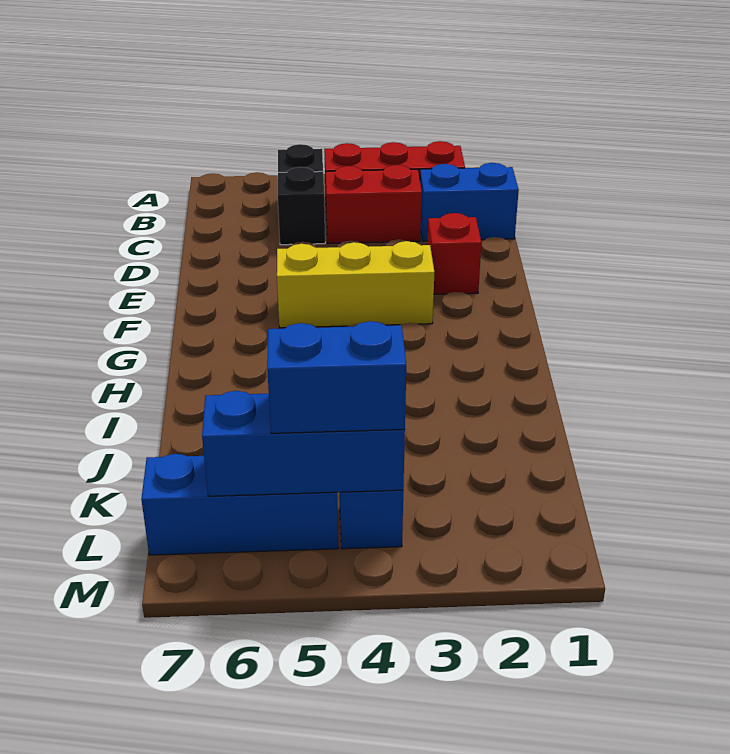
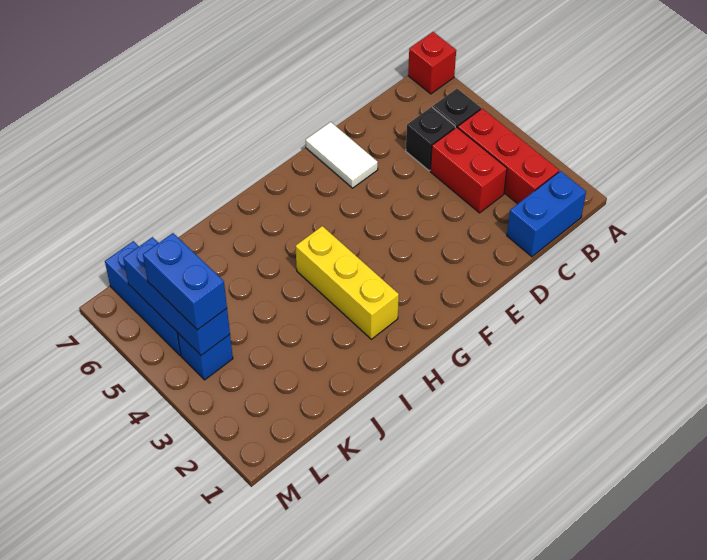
blue brick C1:C2 level 1 -> blue brick B1:C1 level 1
red brick E2 level 1 -> red brick A7 level 1
none -> white tile E6:E7 level 1
yellow brick F3:F5 level 1 -> yellow brick H2:H4 level 1

